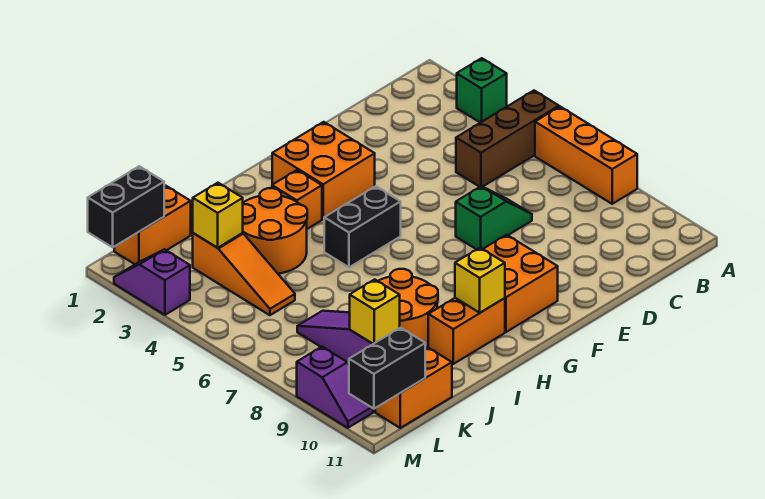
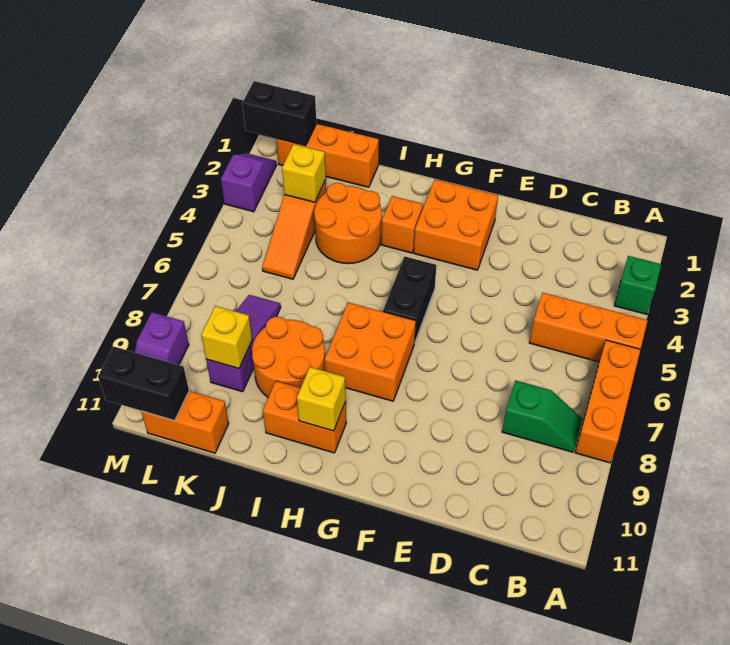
brown brick A5:C5 level 1 -> orange brick A5:C5 level 1
green slope D7:E7 level 1 top E -> green slope B8:C8 level 1 top C
orange brick F9:G10 level 1 -> orange brick G7:H8 level 1
black brick G5:H5 level 1 -> black brick G5:G6 level 1
orange brick K1:L1 level 1 -> orange brick J1:L1 level 1

